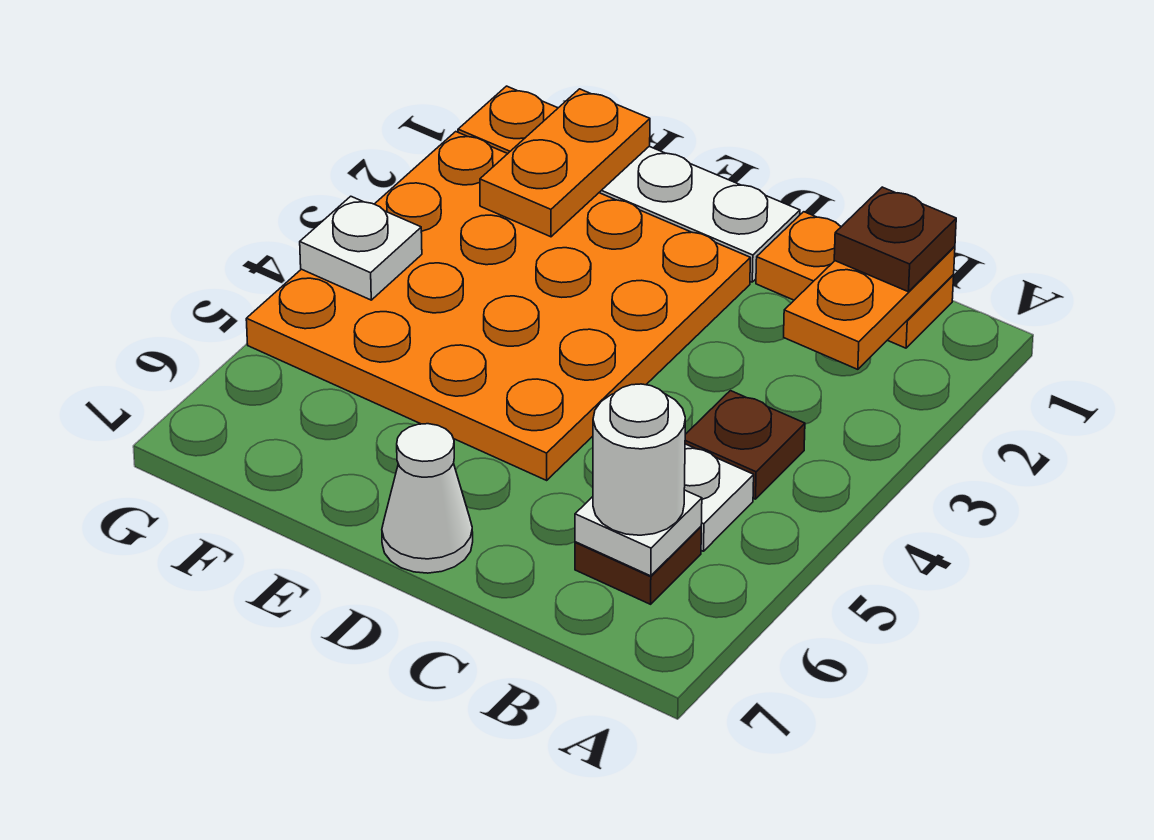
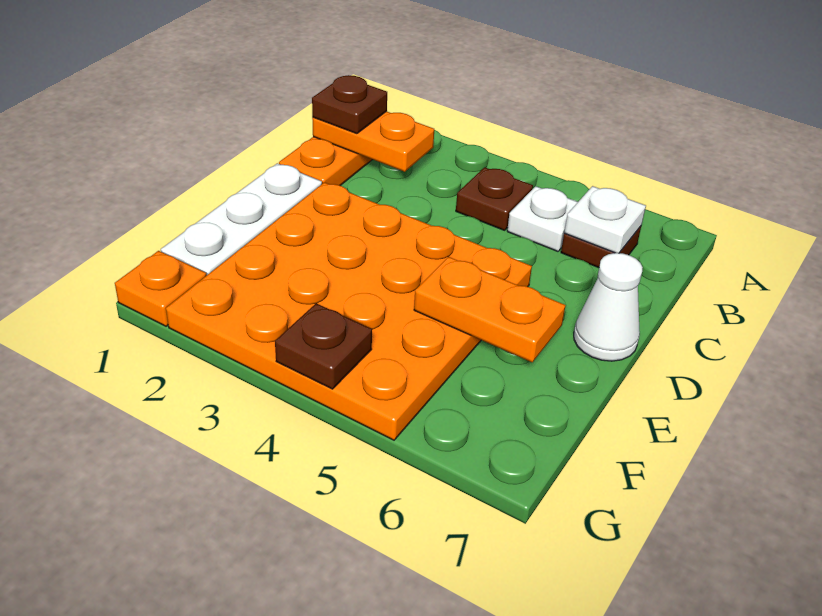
white round brick B6 level 3 -> none
orange plate F1:F2 level 2 -> orange plate E5:E6 level 2
white plate G4 level 2 -> brown plate G4 level 2

